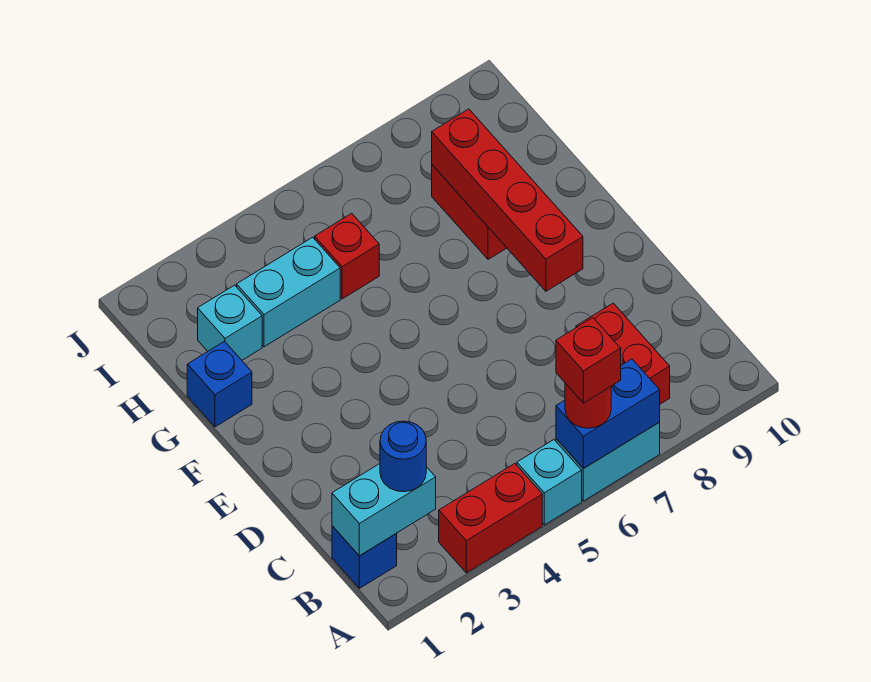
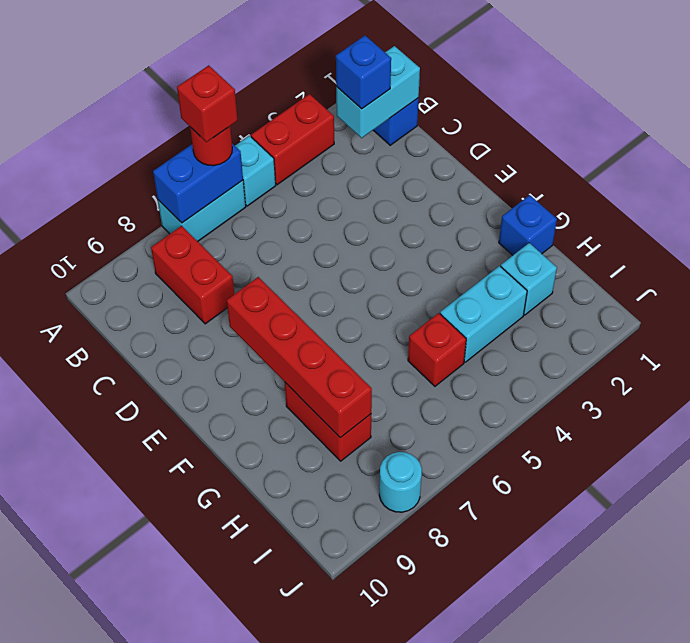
blue round brick B2 level 3 -> blue brick B2 level 3
none -> cyan round brick J8 level 1

